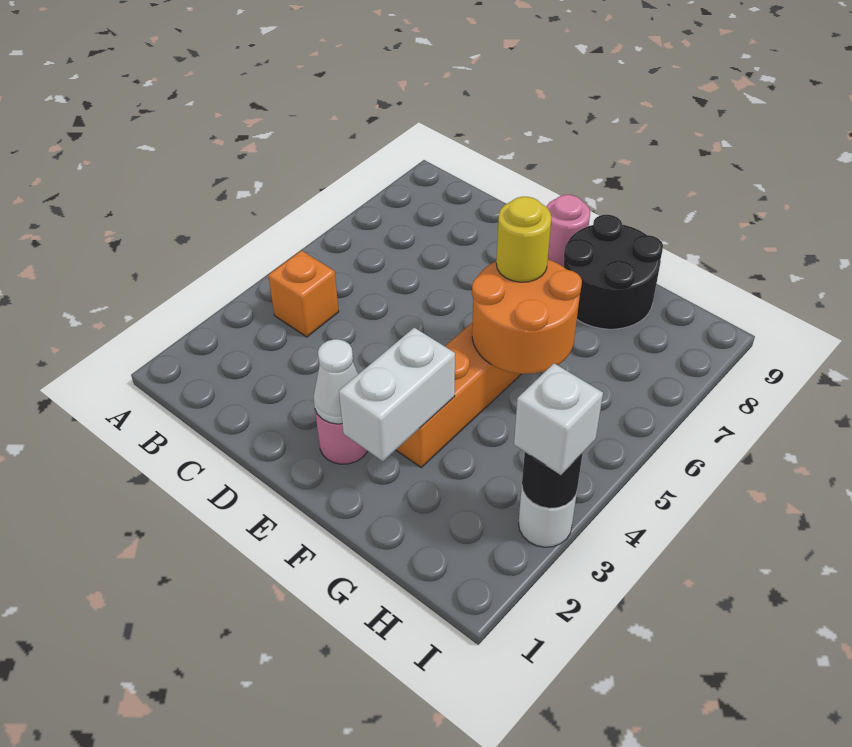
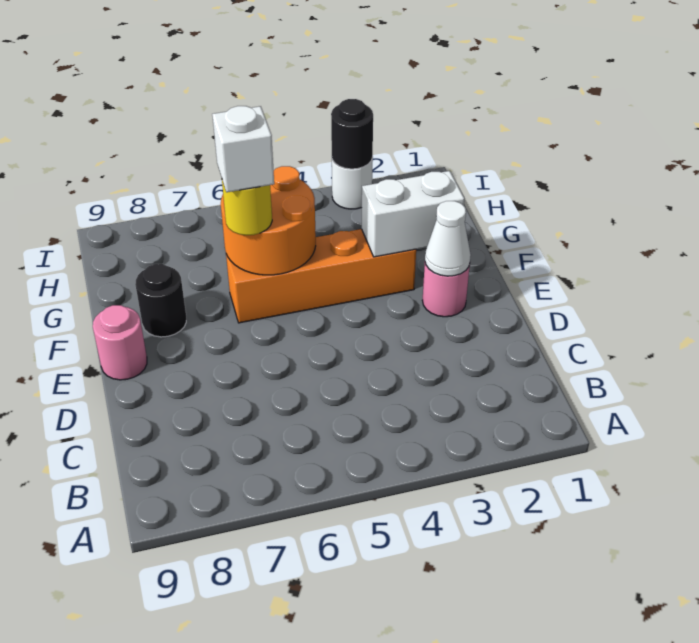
orange brick B4 level 1 -> none
black round brick F8:G9 level 1 -> black round brick F8 level 1
white brick I3 level 3 -> white brick F6 level 4

